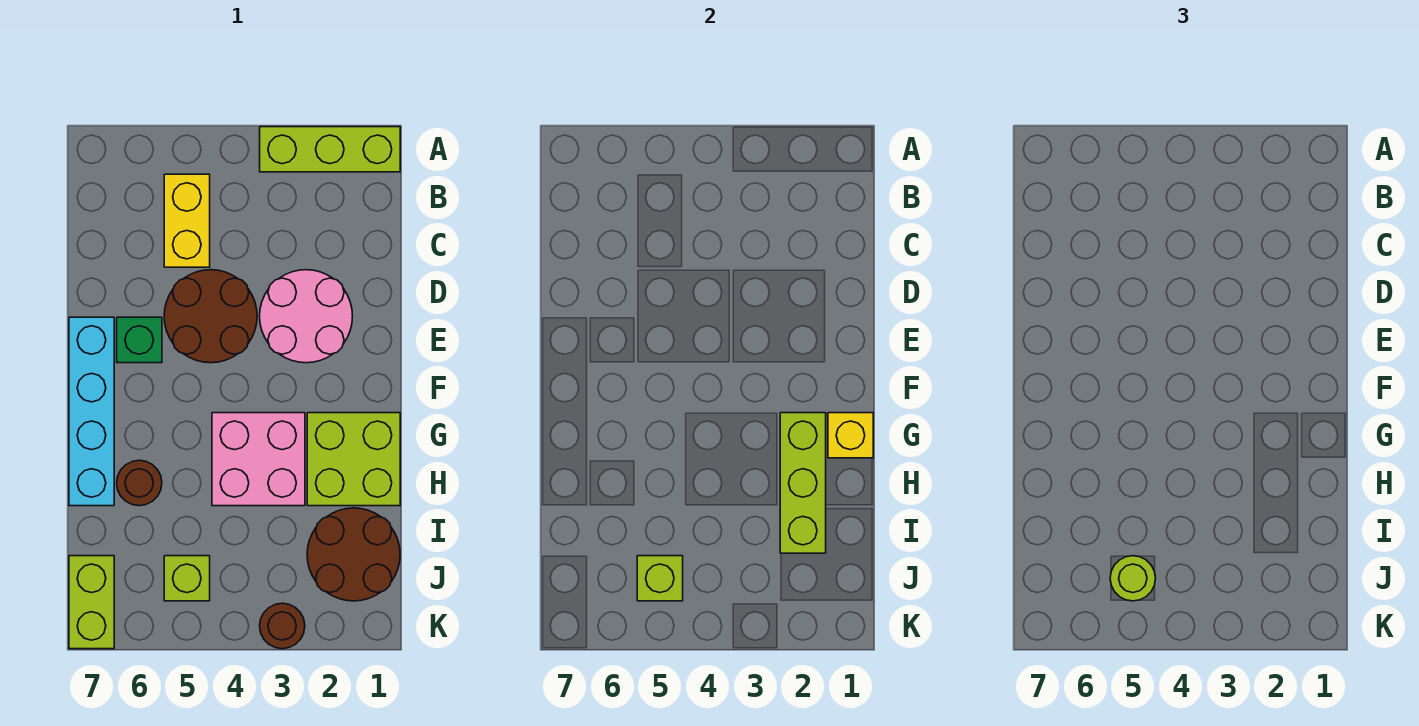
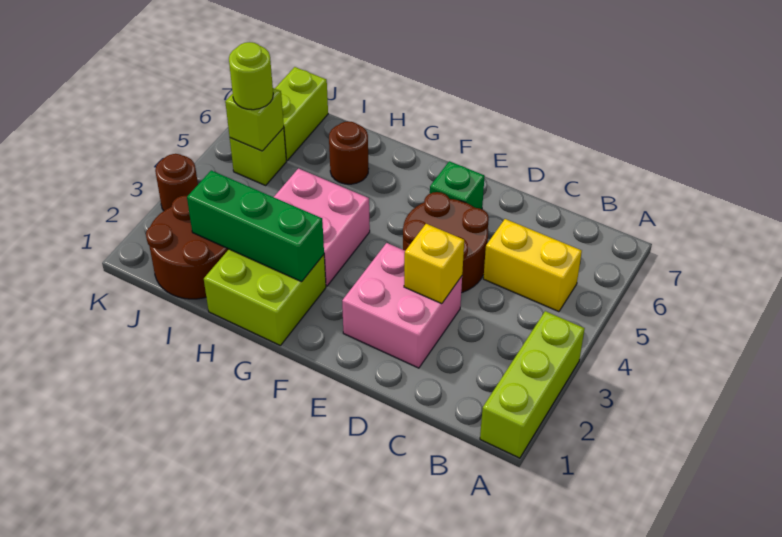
pink round brick D2:E3 level 1 -> pink brick D2:E3 level 1
cyan brick E7:H7 level 1 -> none
yellow brick G1 level 2 -> yellow brick D3 level 2
lime brick G2:I2 level 2 -> green brick G2:I2 level 2
lime brick J7:K7 level 1 -> lime brick J6:J7 level 1

